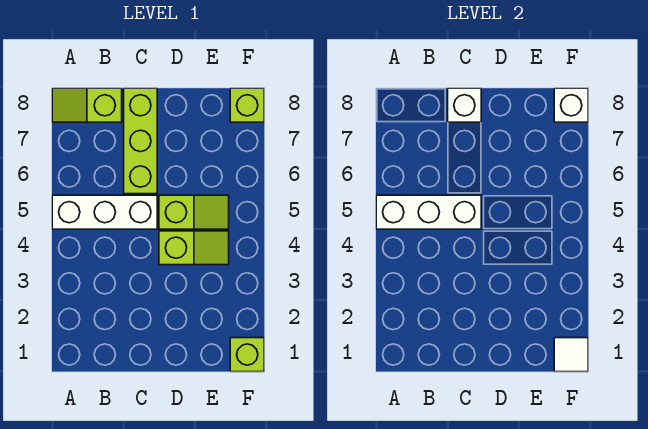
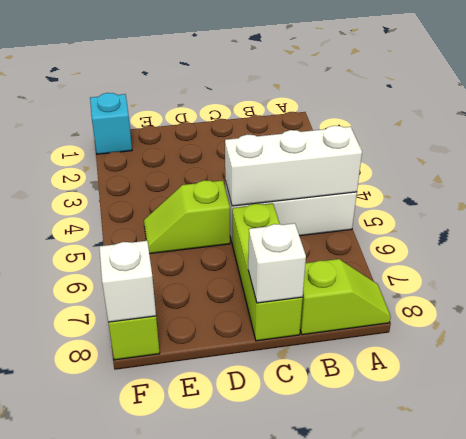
lime slope D4:E4 level 1 top D -> none
lime brick F1 level 1 -> cyan brick F1 level 1
white tile F1 level 2 -> none

